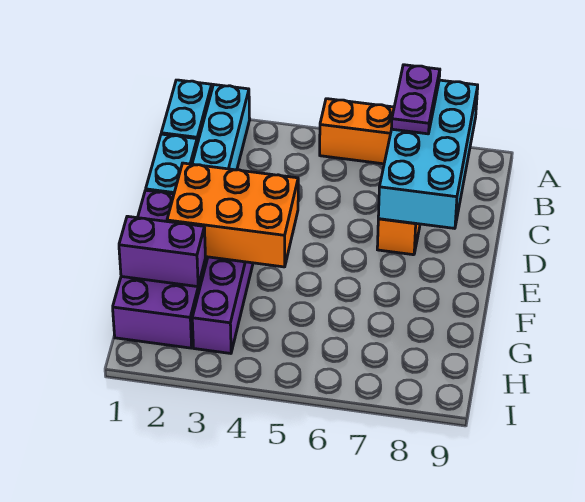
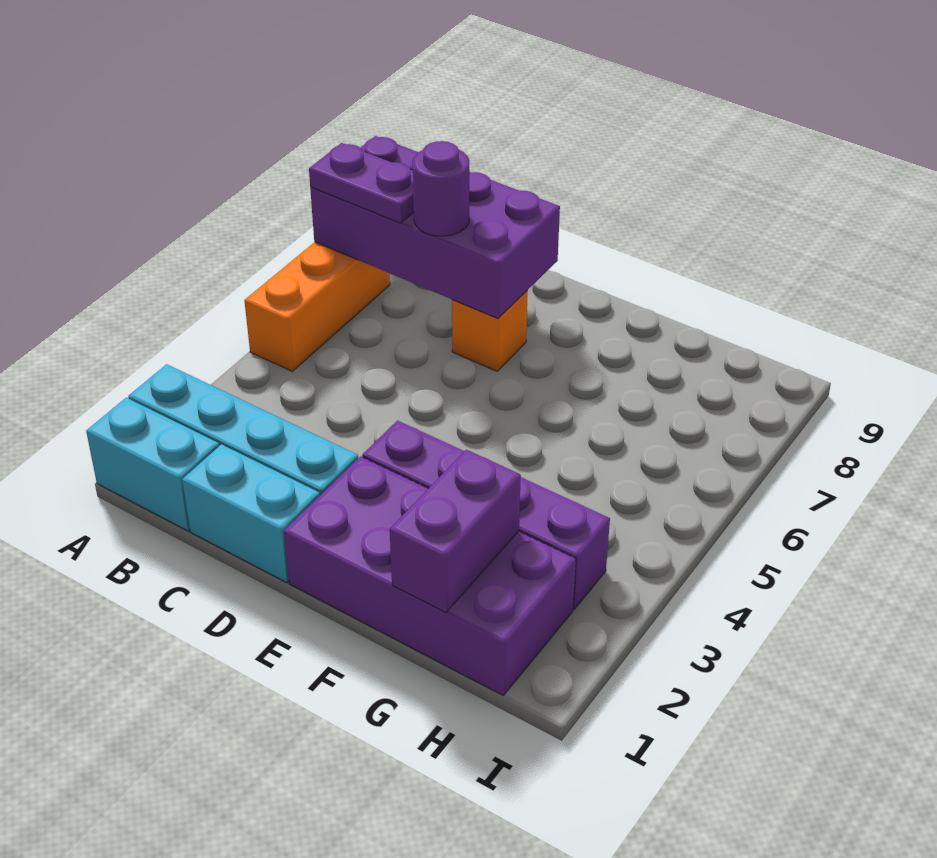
cyan brick A7:D8 level 2 -> purple brick A7:D8 level 2
none -> purple round brick C7 level 3
orange brick E2:F4 level 2 -> none

